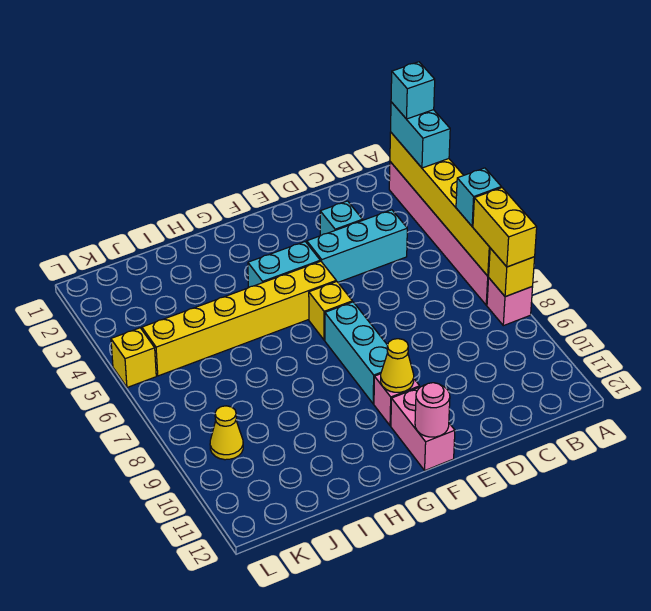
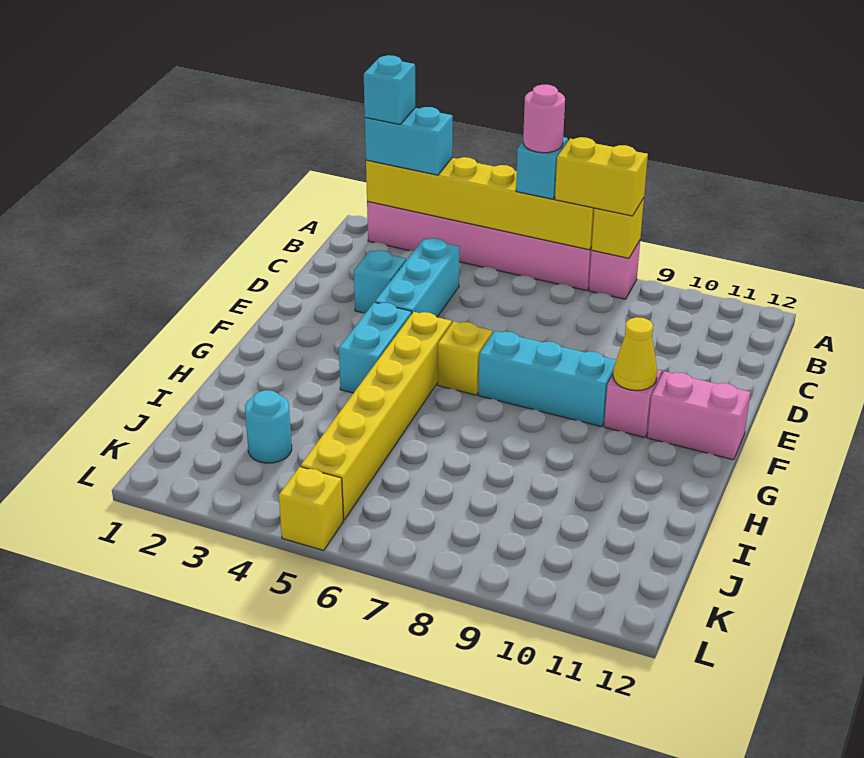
pink round brick F12 level 2 -> pink round brick A6 level 4
none -> cyan round brick J3 level 1
yellow cone K9 level 1 -> none

